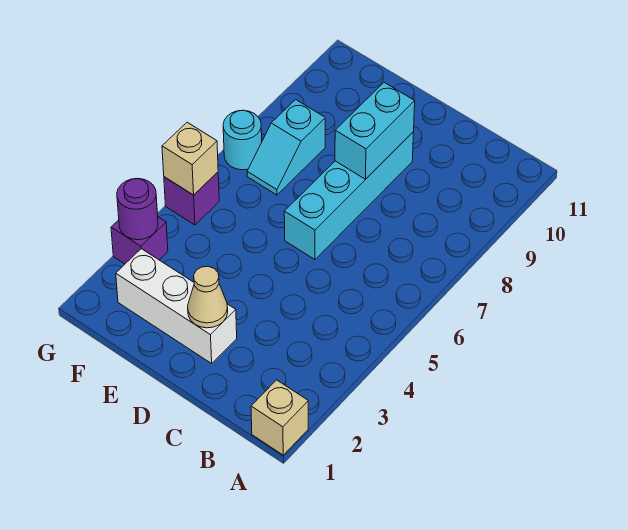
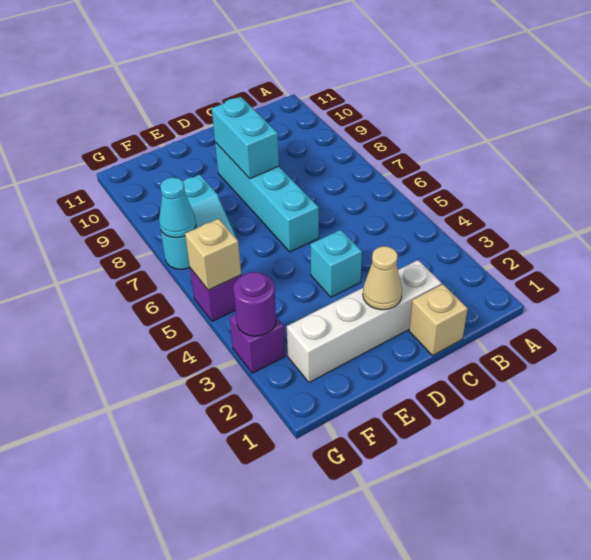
tan brick A1 level 1 -> tan brick C1 level 1
white brick D2:F2 level 1 -> white brick C2:F2 level 1
none -> cyan brick D4 level 1
none -> cyan cone G7 level 2

